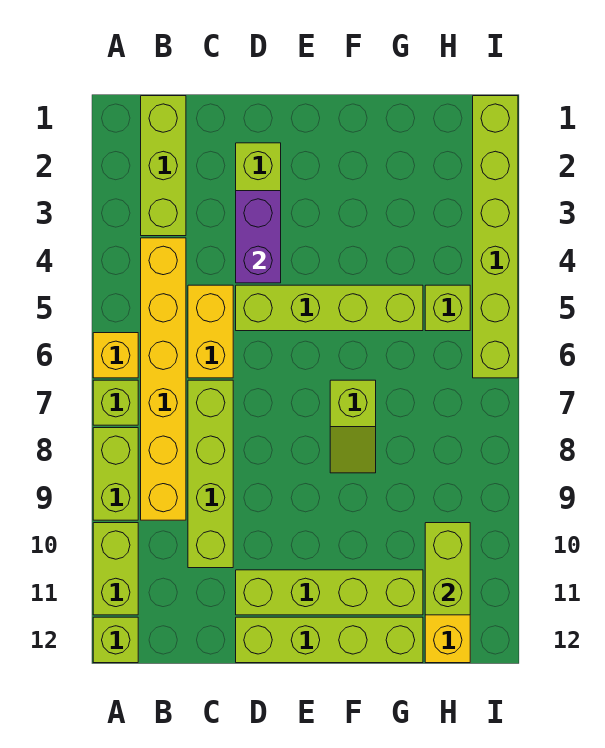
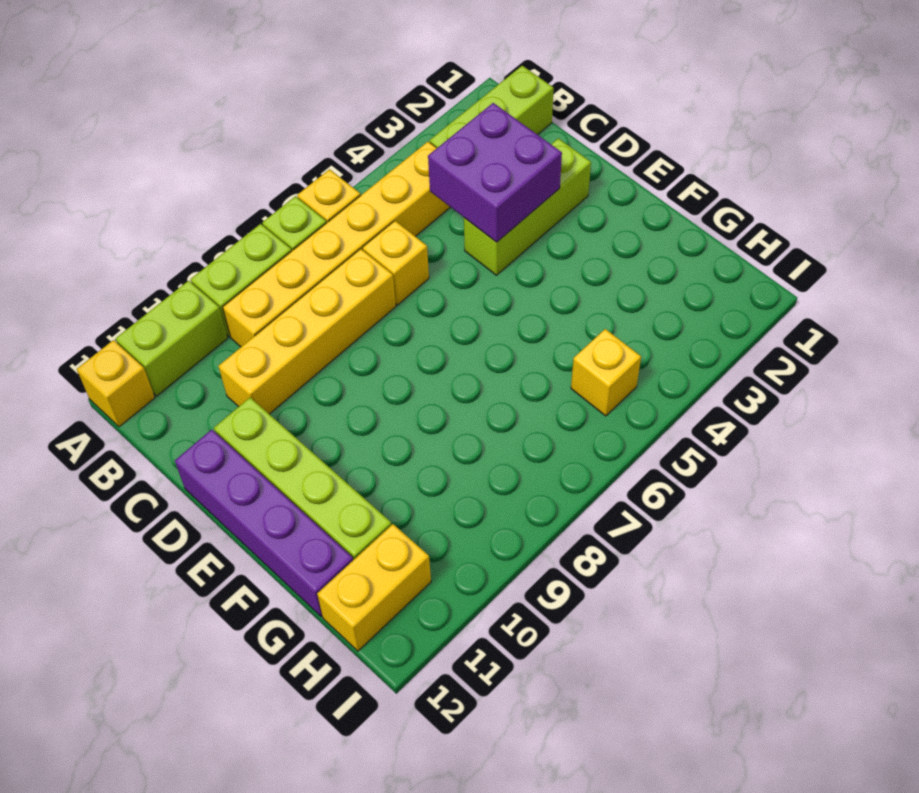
lime brick A12 level 1 -> yellow brick A12 level 1
yellow brick C5:C6 level 1 -> yellow brick C6 level 1
lime brick C7:C10 level 1 -> yellow brick C7:C10 level 1
purple brick D3:D4 level 2 -> purple brick C3:D4 level 2
lime brick D5:G5 level 1 -> none
lime brick D12:G12 level 1 -> purple brick D12:G12 level 1
lime slope F7:F8 level 1 top 7 -> none
lime brick H5 level 1 -> yellow brick H5 level 1
lime brick H10:H11 level 2 -> none
lime brick I1:I6 level 1 -> none

